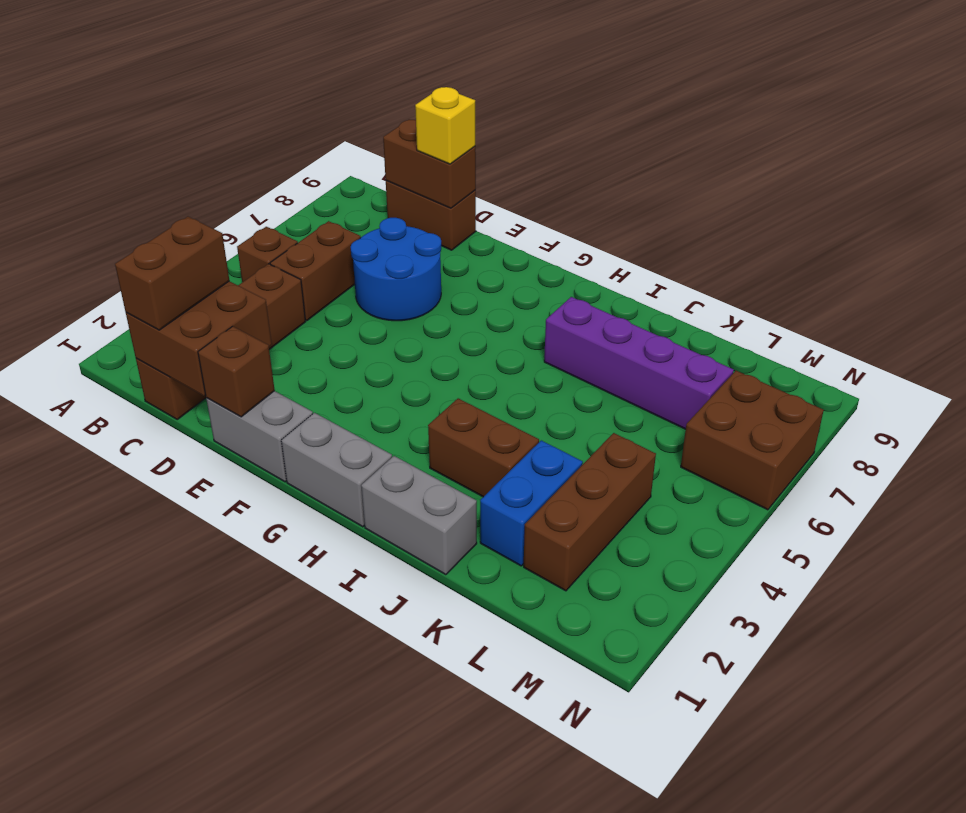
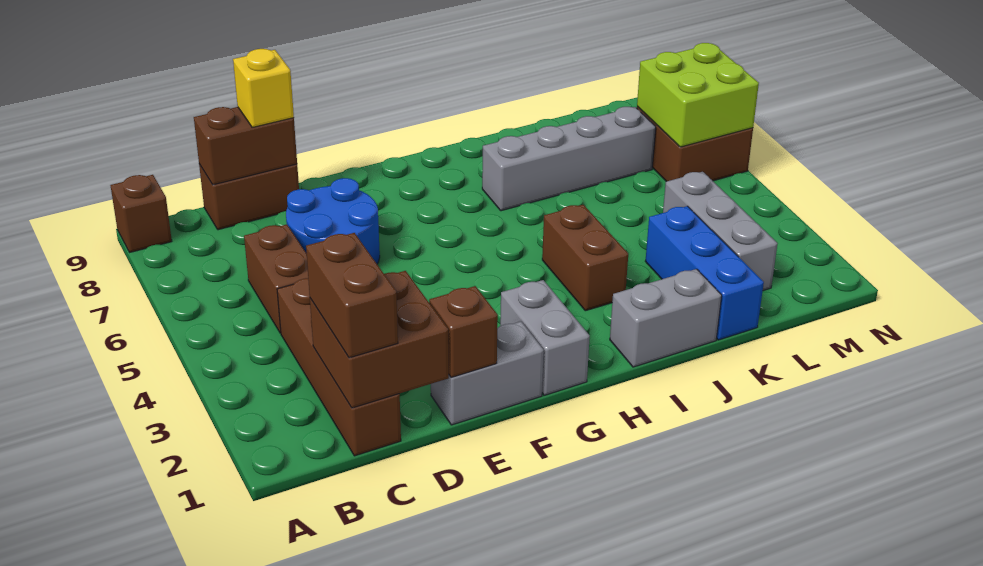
brown brick B5 level 1 -> brown brick A9 level 1
grey brick G1:H1 level 1 -> grey brick G1:G2 level 1
brown brick I3:J3 level 1 -> brown brick I3:I4 level 1
purple brick I7:L7 level 1 -> grey brick I7:L7 level 1
blue brick K2:K3 level 1 -> blue brick K1:K3 level 1
brown brick L2:L4 level 1 -> grey brick L2:L4 level 1
none -> lime brick M6:N7 level 2

